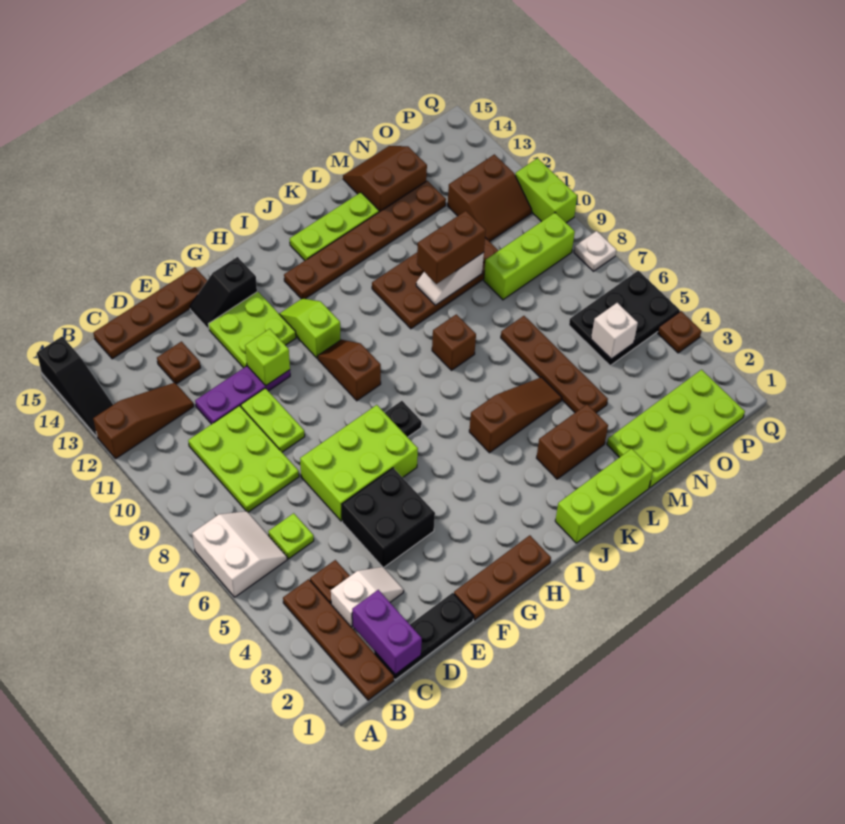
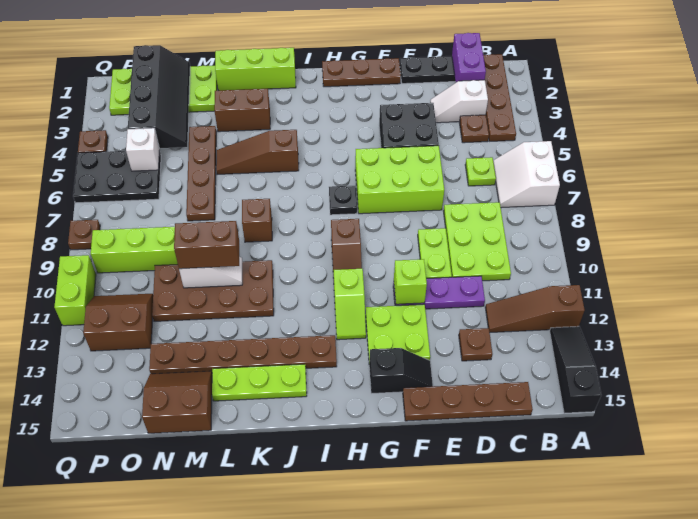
brown slope M14:N15 level 1 top 14 -> brown slope M14:N15 level 1 top 15
none -> black slope N1:O4 level 2 top O
white plate Q8 level 1 -> brown plate Q8 level 1

